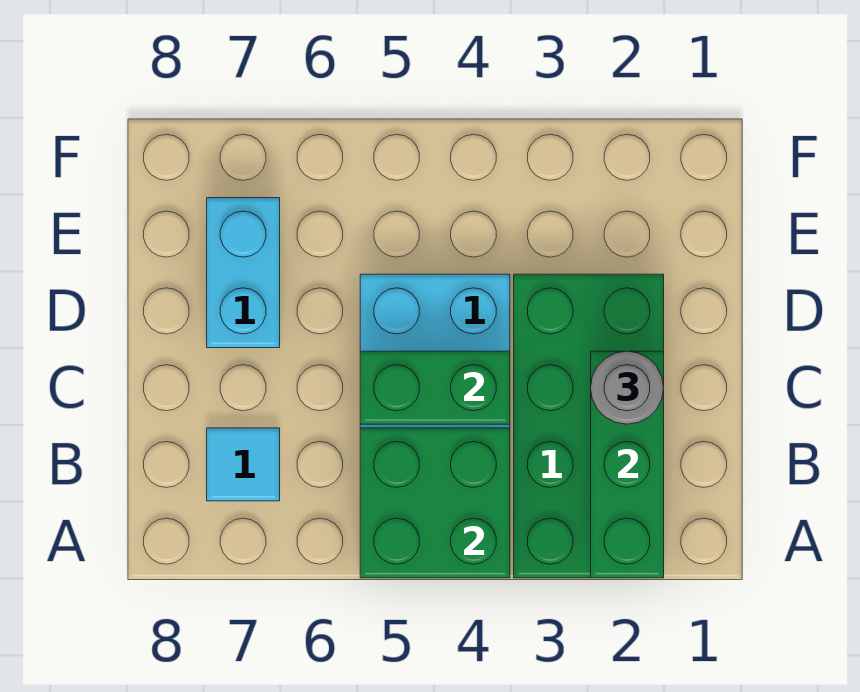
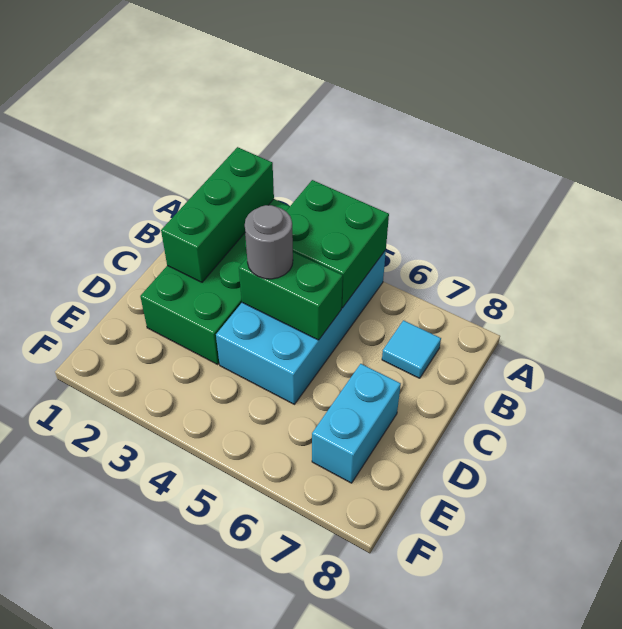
grey round brick C2 level 3 -> grey round brick C4 level 3

